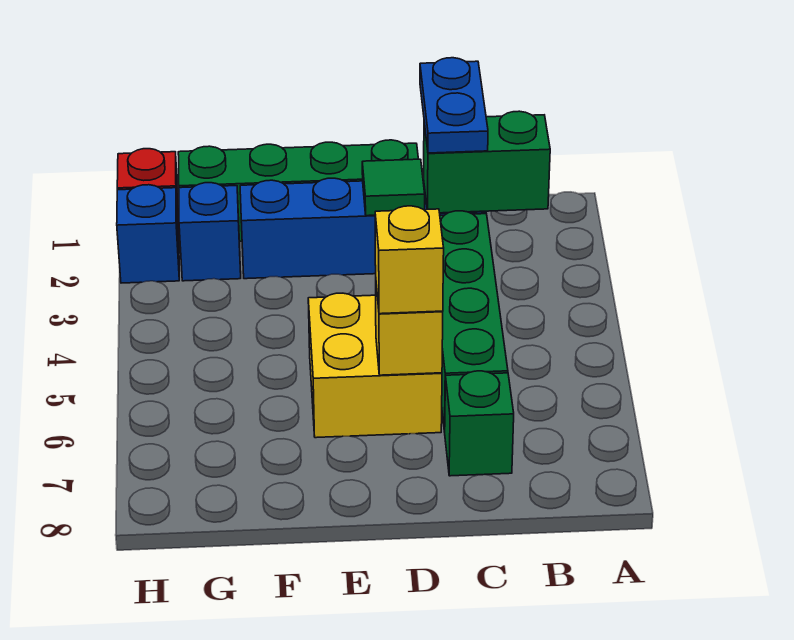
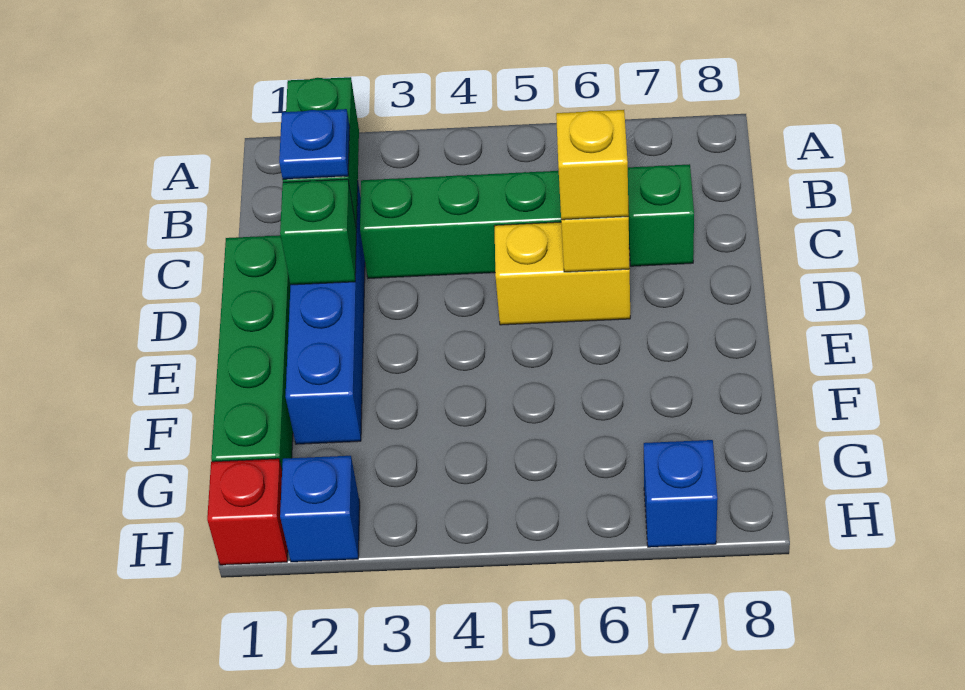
blue plate C1:C2 level 3 -> blue plate C2 level 3
green tile D2 level 2 -> green brick D2 level 2
yellow brick D5:E6 level 1 -> yellow brick D5:D6 level 1
blue brick G2 level 1 -> blue brick H7 level 1

